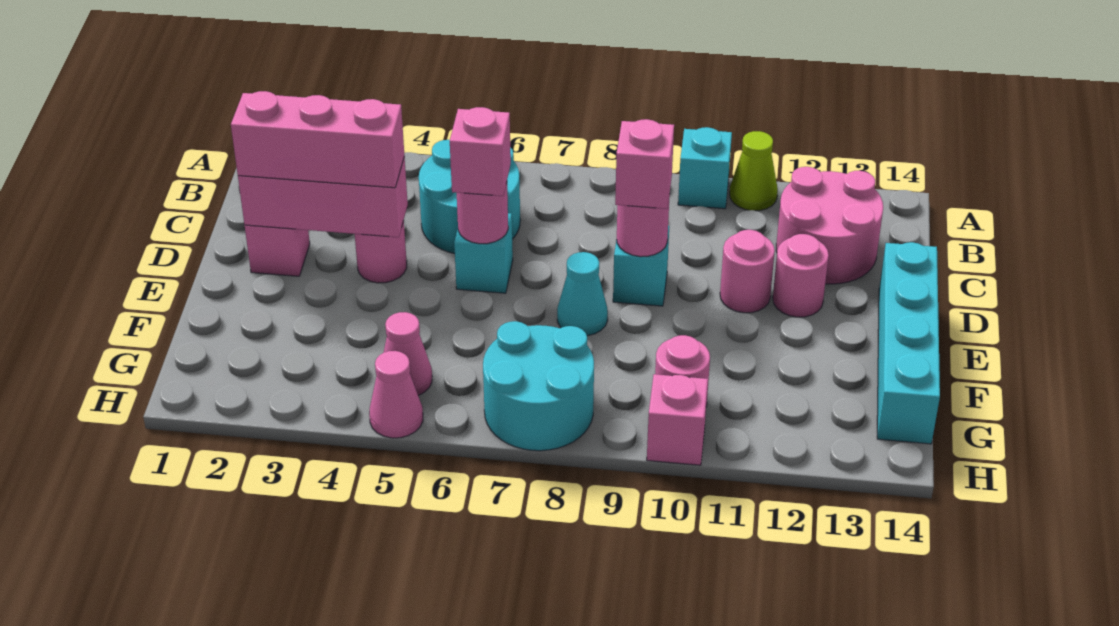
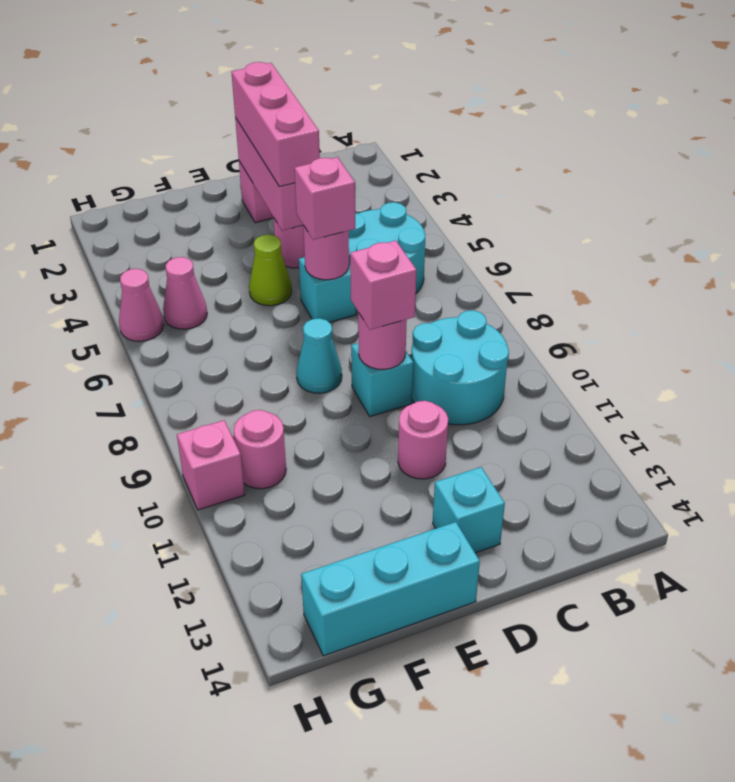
cyan brick A10 level 1 -> cyan brick D13 level 1
lime cone A11 level 1 -> lime cone E5 level 1
pink round brick B12:C13 level 1 -> none
pink round brick D12 level 1 -> none
cyan brick D14:G14 level 1 -> cyan brick E14:G14 level 1
cyan round brick G7:H8 level 1 -> cyan round brick B9:C10 level 1

